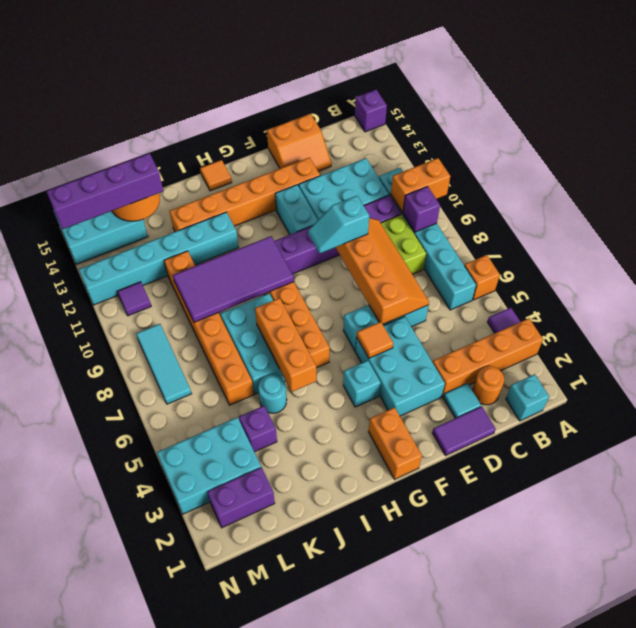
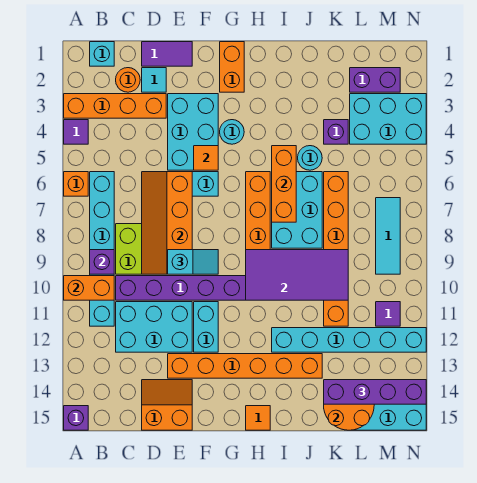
cyan brick G4 level 1 -> cyan round brick G4 level 1

